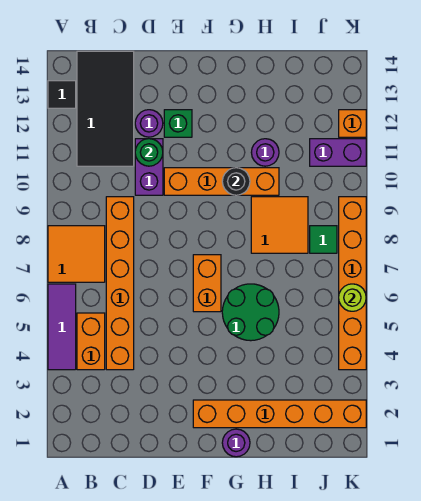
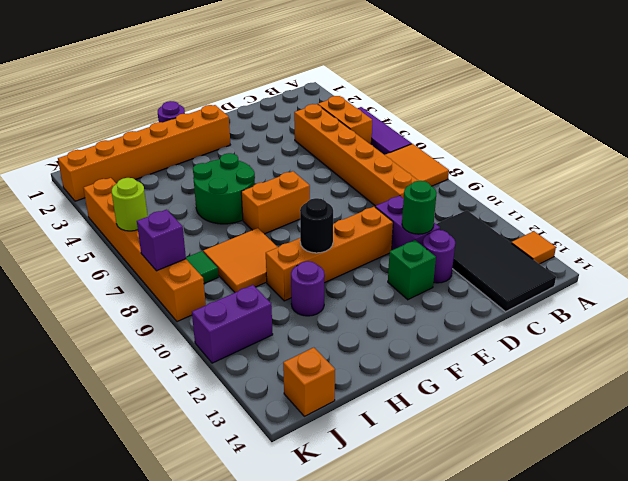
black tile A13 level 1 -> orange tile A13 level 1
orange brick F6:F7 level 1 -> orange brick F7:G7 level 1
none -> purple brick K8 level 2
orange brick K12 level 1 -> orange brick J14 level 1

